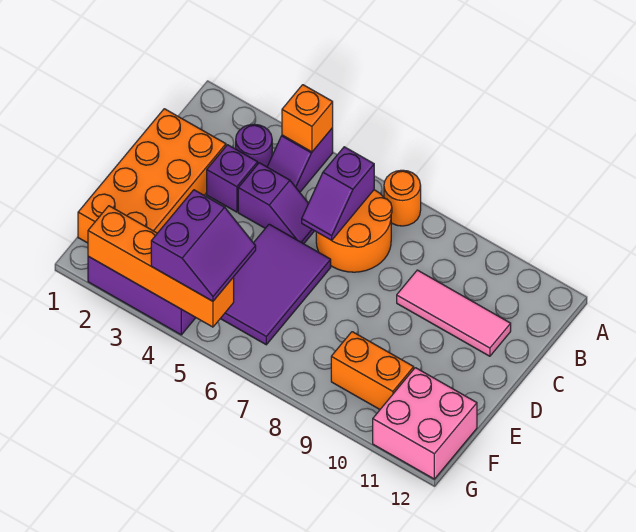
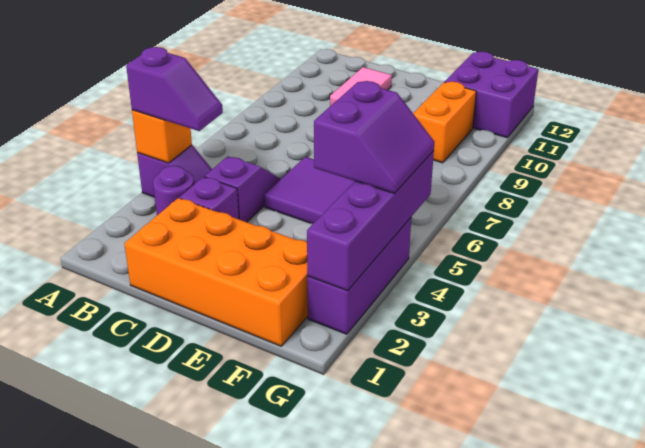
orange round brick A7 level 1 -> none
orange round brick B6:C7 level 1 -> none
purple slope B6:C6 level 2 top B -> purple slope A4:B4 level 3 top A
pink tile C9:C11 level 1 -> pink tile C10:C11 level 1
purple slope F4:G5 level 3 top 4 -> purple slope F4:G5 level 3 top F
pink brick F11:G12 level 1 -> purple brick F11:G12 level 1
orange brick G2:G5 level 2 -> purple brick G2:G5 level 2

